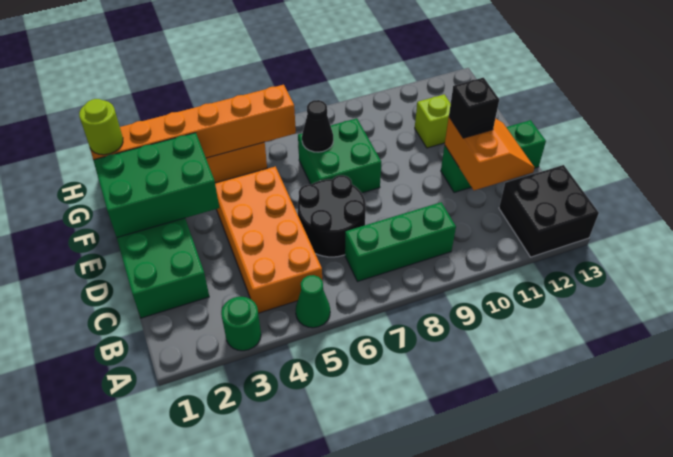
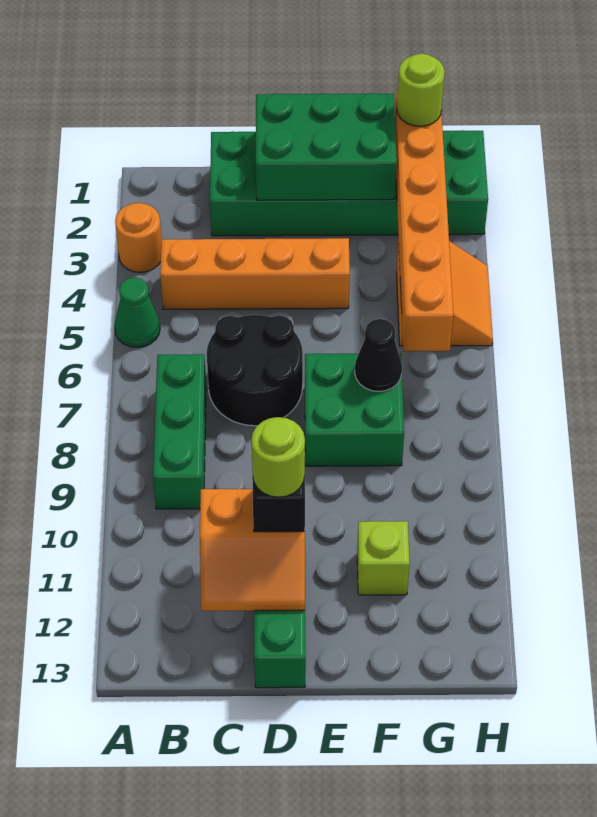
green round brick A3 level 1 -> orange round brick A3 level 1
black brick A12:B13 level 1 -> none
orange brick B4:E5 level 1 -> orange brick B4:E4 level 1
none -> lime round brick D11 level 4
green brick E1:F3 level 2 -> green brick D1:F2 level 2

